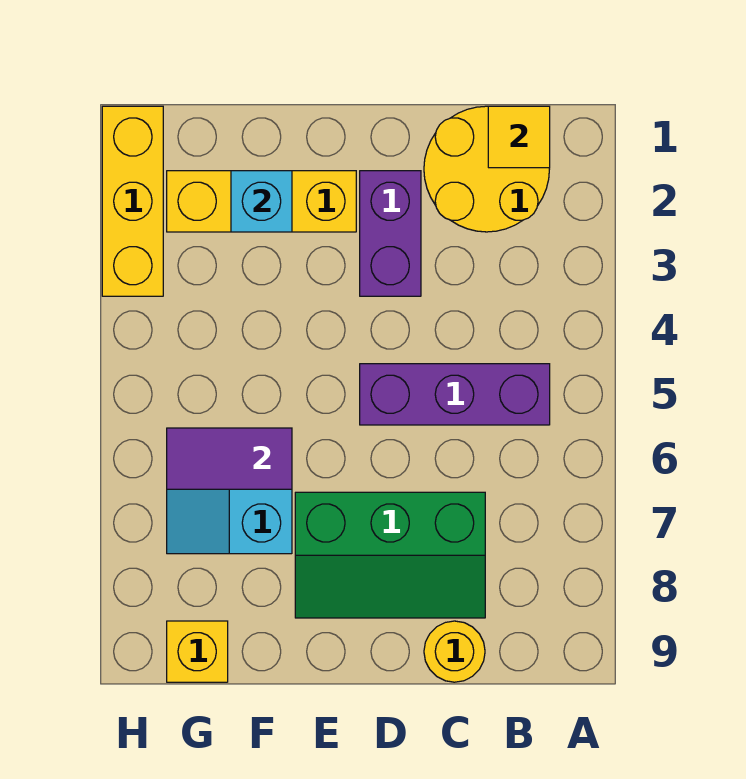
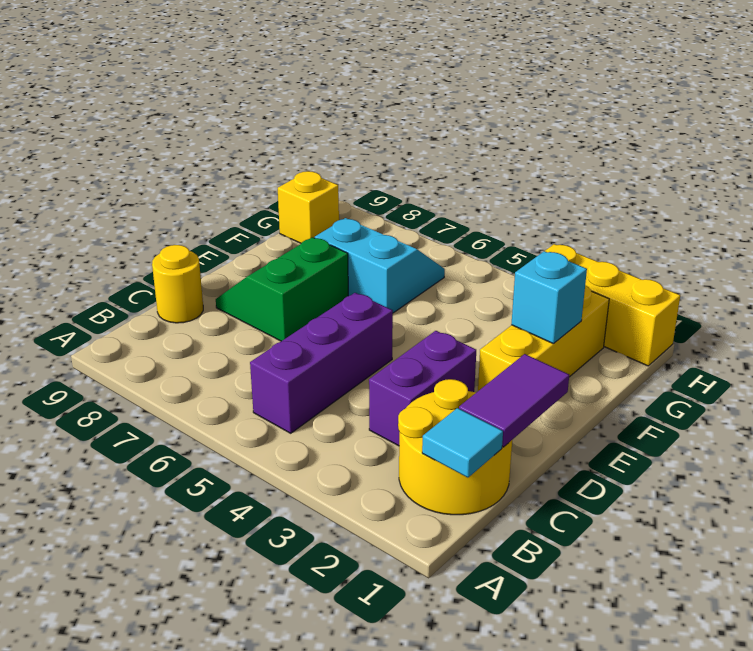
yellow tile B1 level 2 -> cyan tile B1 level 2
green slope C7:E8 level 1 top 7 -> green slope D7:E8 level 1 top 7
purple brick D2:D3 level 1 -> purple brick C3:D3 level 1
purple tile F6:G6 level 2 -> purple tile C1:D1 level 2

